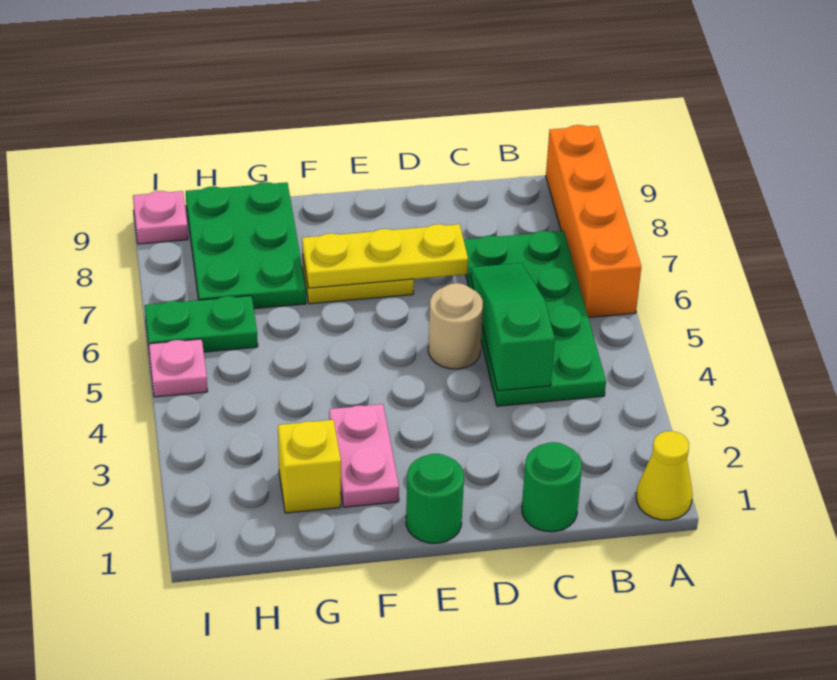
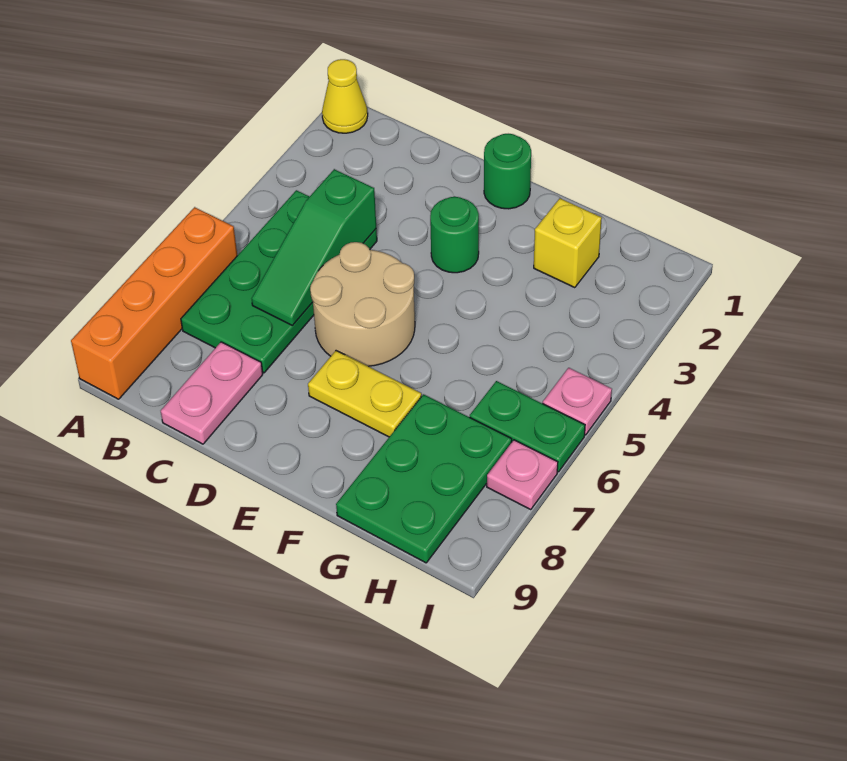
green round brick C1 level 1 -> green round brick E3 level 1
tan round brick D5 level 1 -> tan round brick D5:E6 level 1
yellow plate D7:F7 level 2 -> none
pink plate F2:F3 level 1 -> pink plate C8:C9 level 1
pink plate I9 level 1 -> pink plate I7 level 1

